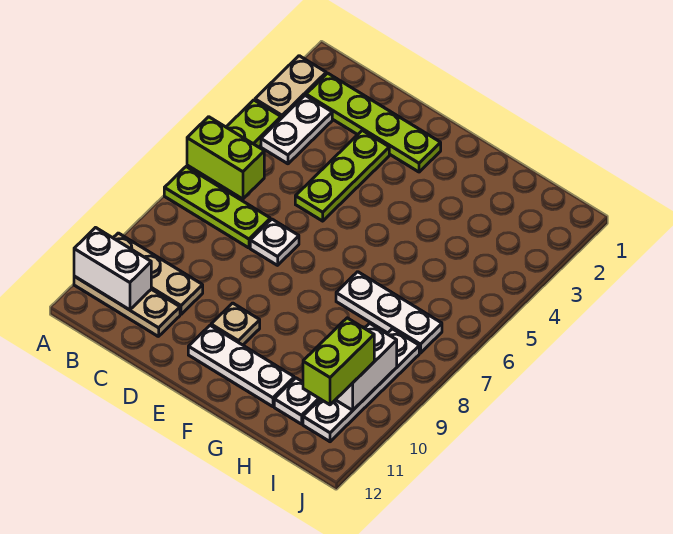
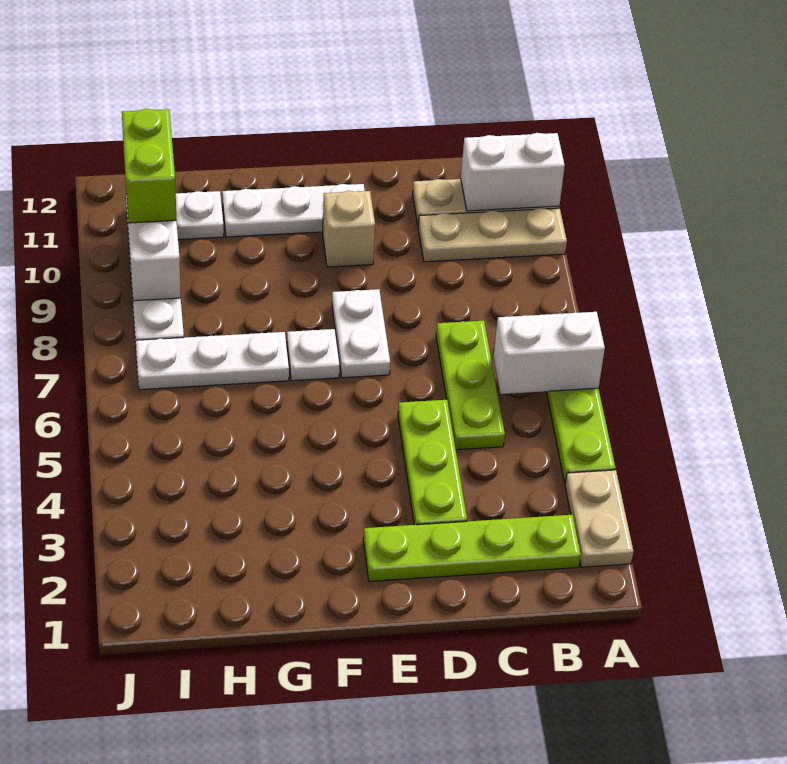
lime brick A6:B6 level 2 -> white brick A6:B6 level 2
lime plate A7:C7 level 1 -> lime plate C5:C7 level 1
white plate B3:B4 level 1 -> white plate E7:E8 level 1
white plate D7 level 1 -> white plate F7 level 1
tan plate E10 level 1 -> tan brick E10 level 1

